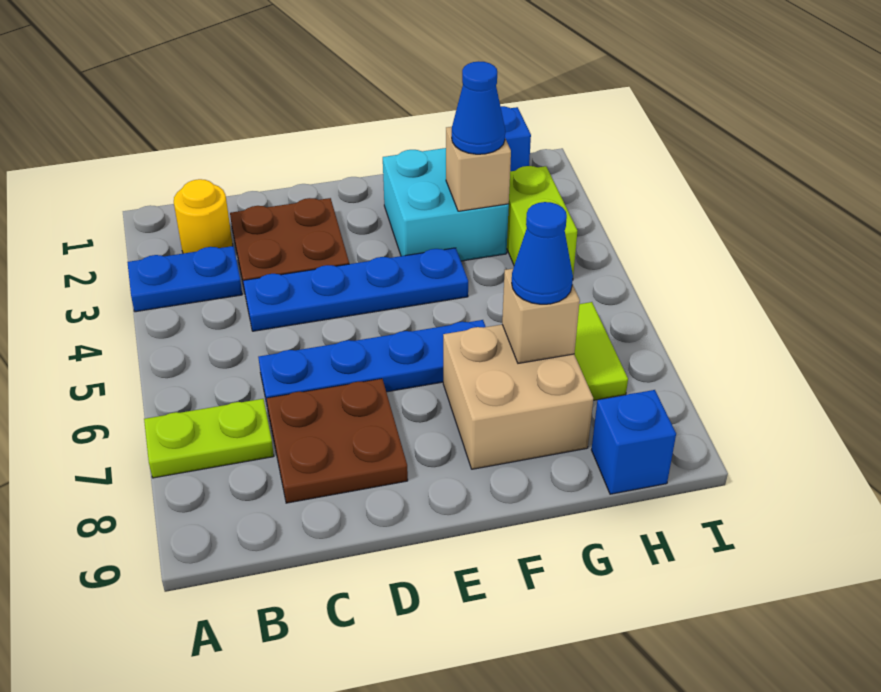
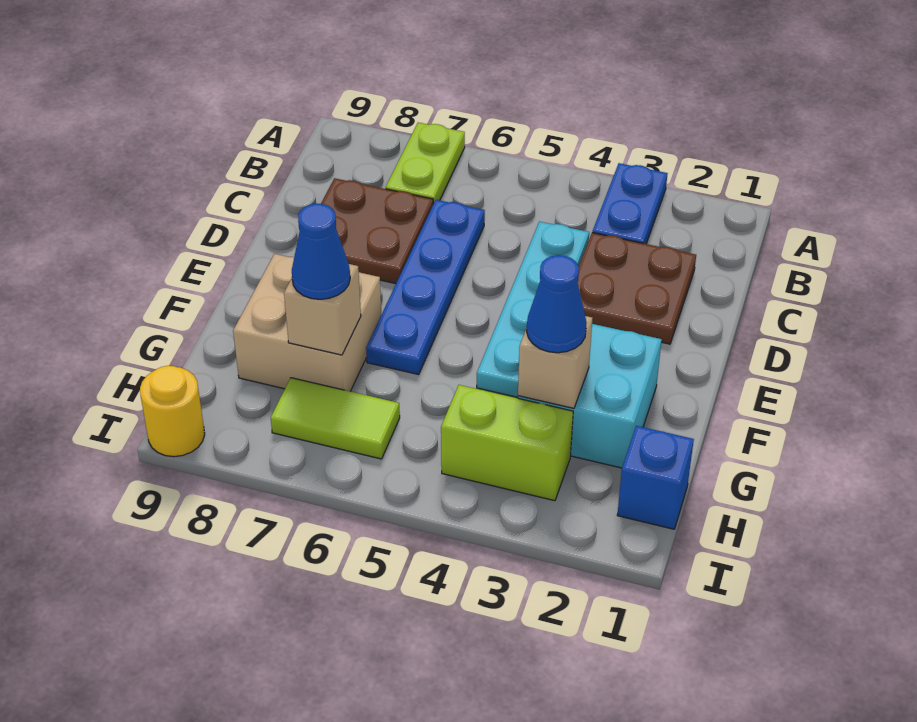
yellow round brick B2 level 1 -> yellow round brick I9 level 1
blue plate C4:F4 level 1 -> cyan plate C4:F4 level 1
blue brick H9 level 1 -> none

